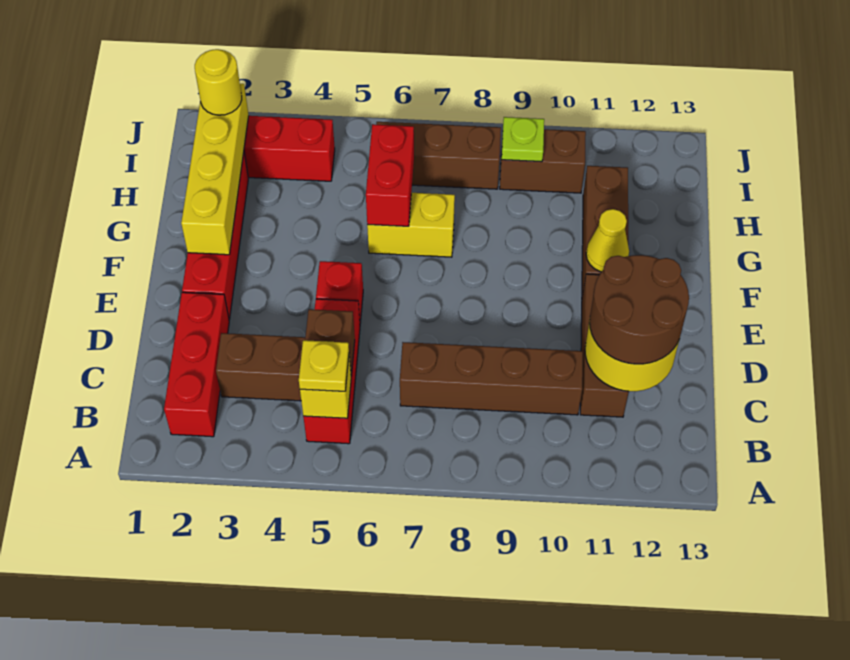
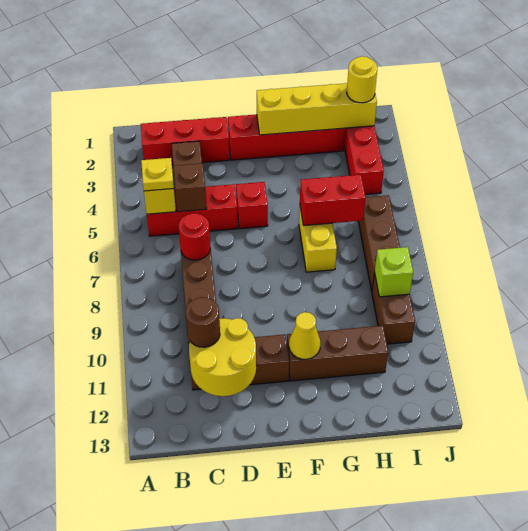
none -> red round brick C7 level 2
brown round brick C11:D12 level 3 -> brown round brick C11 level 3
lime plate I9 level 2 -> lime brick I9 level 2

